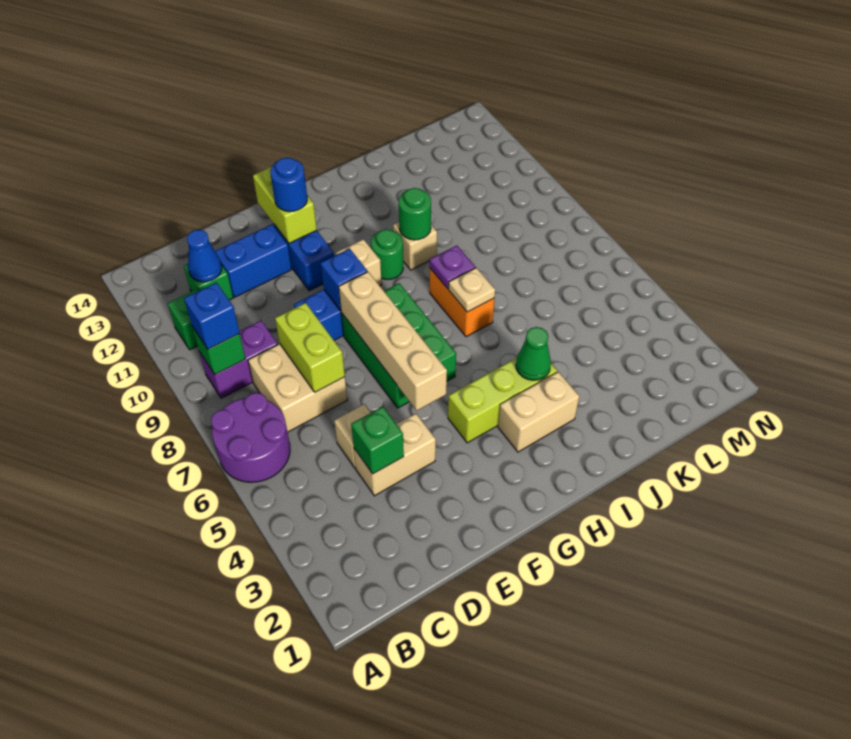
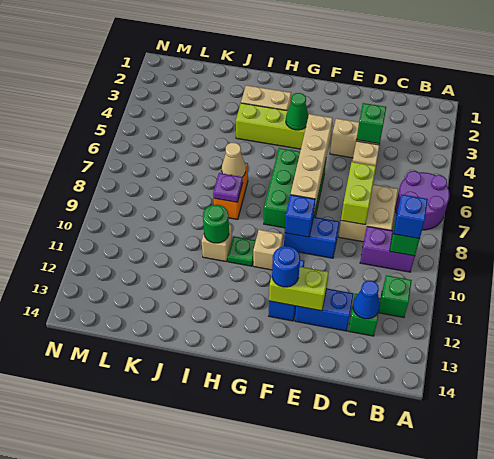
lime brick F12:F13 level 2 -> lime brick E12:F12 level 2
green round brick H10 level 1 -> green plate H10 level 1
green cone I4 level 2 -> green cone G4 level 2
tan plate I7 level 2 -> tan cone I7 level 2

